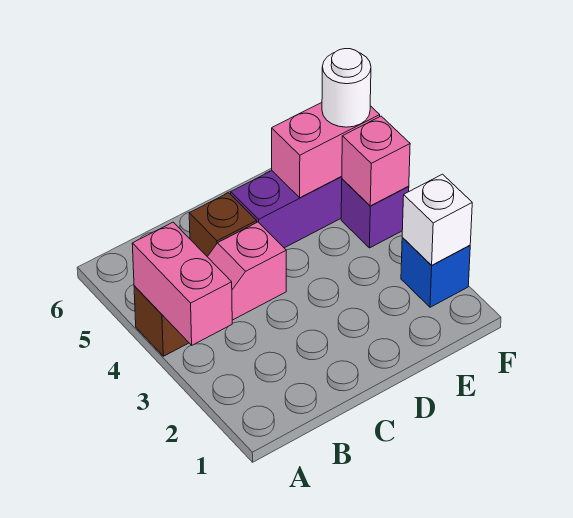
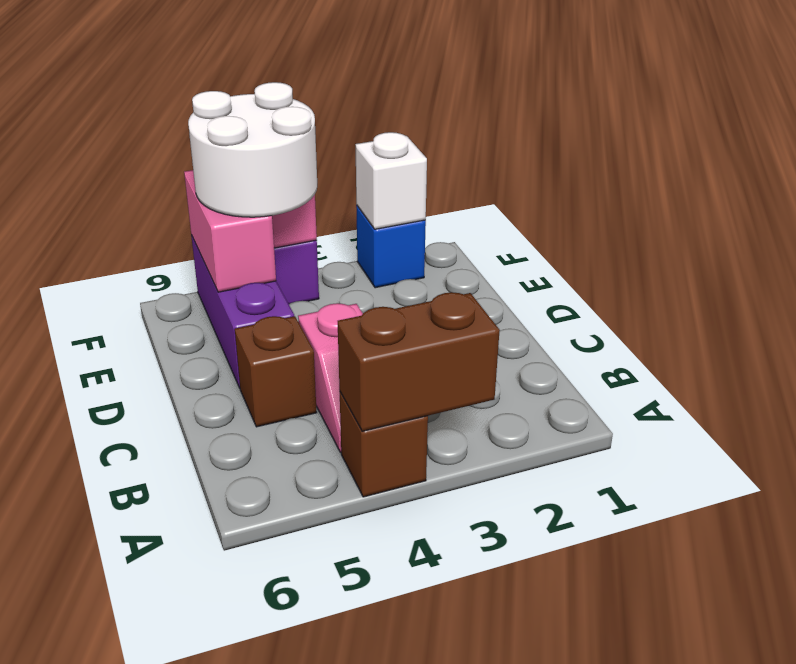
pink brick A3:A4 level 2 -> brown brick A3:A4 level 2
white round brick F5 level 3 -> white round brick E4:F5 level 3

